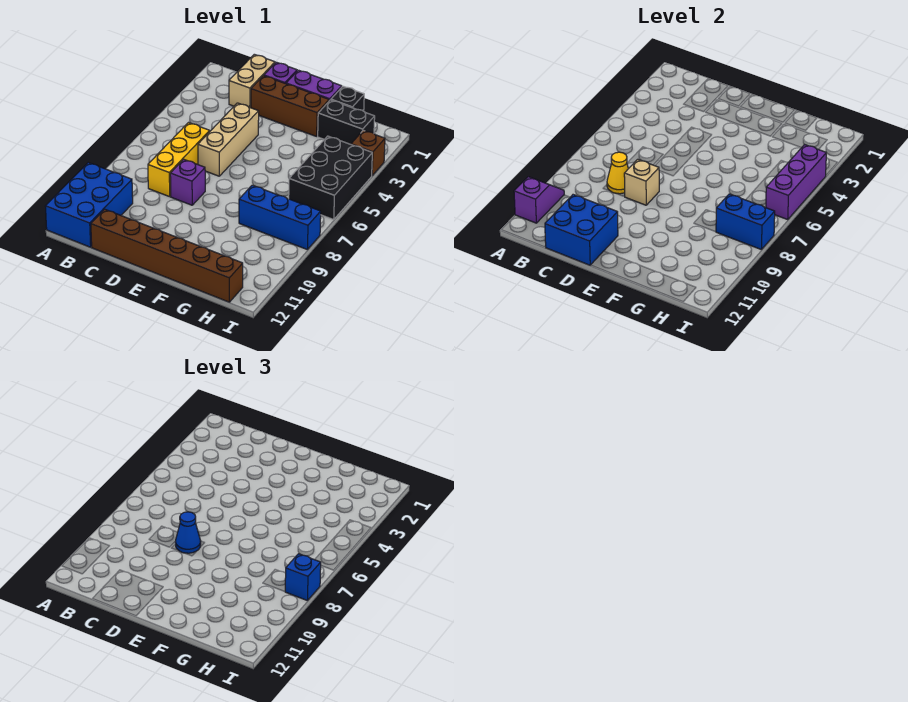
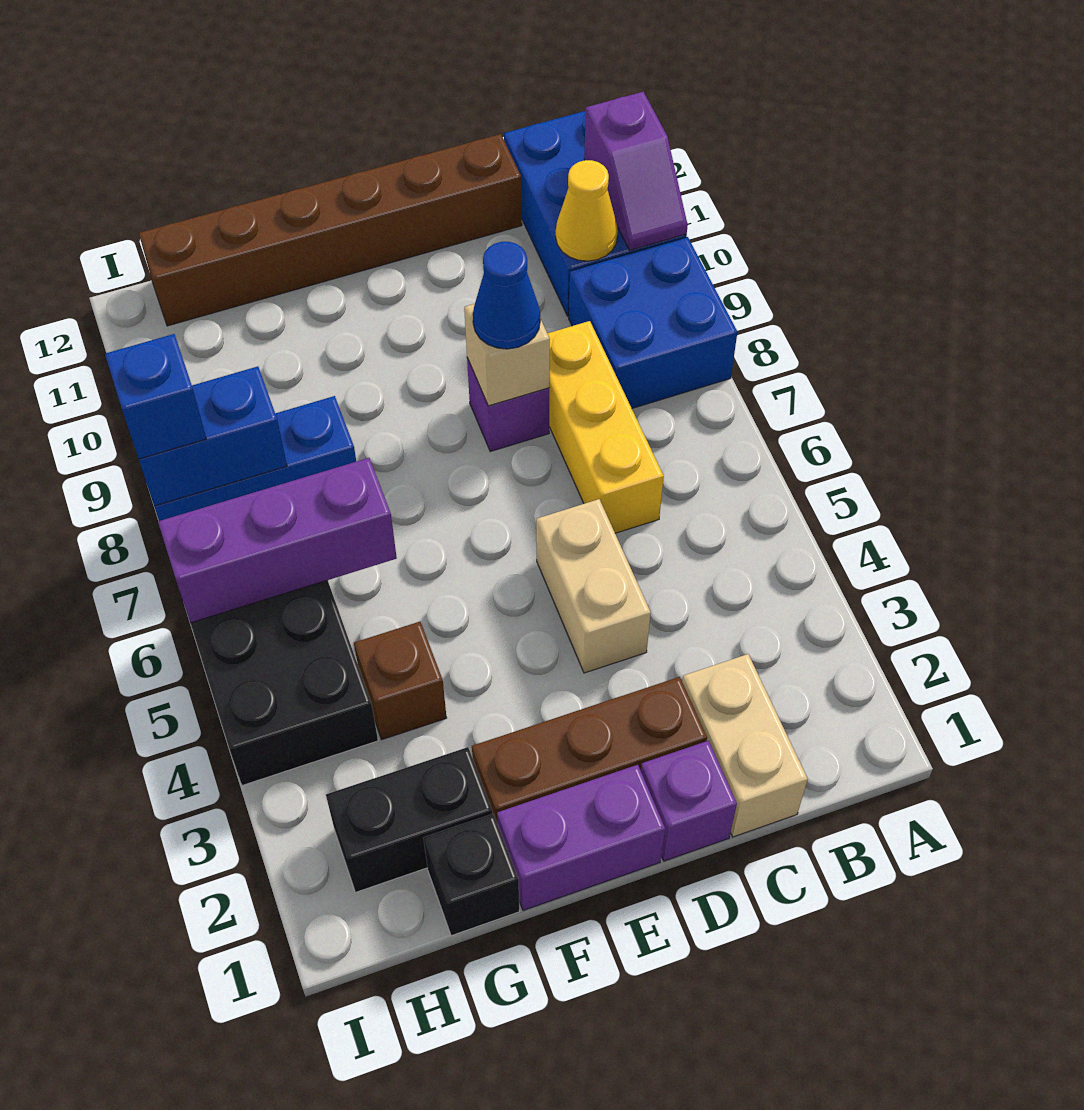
yellow cone C8 level 2 -> yellow cone B10 level 2
blue brick C11:D12 level 2 -> blue brick A8:B9 level 1
tan brick D4:D6 level 1 -> tan brick D4:D5 level 1
brown brick I3 level 1 -> brown brick G4 level 1
purple brick I4:I6 level 2 -> purple brick G6:I6 level 2

